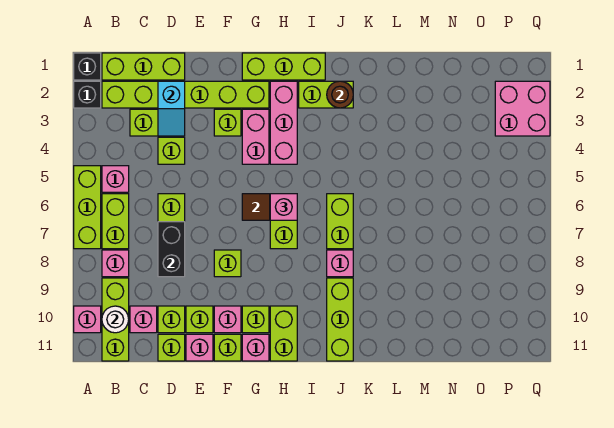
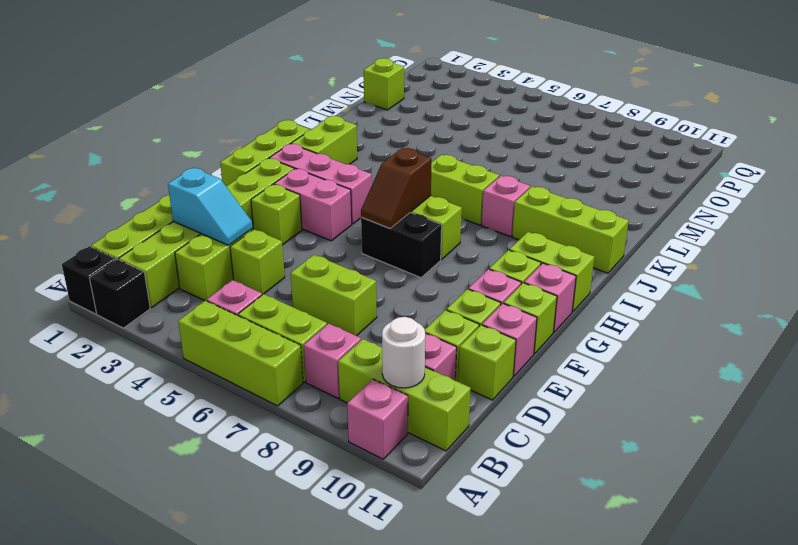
black brick D7:D8 level 2 -> black brick G6:G7 level 1
lime brick F8 level 1 -> lime brick N1 level 1
pink brick H6 level 3 -> none
brown round brick J2 level 2 -> none
pink brick P2:Q3 level 1 -> none

